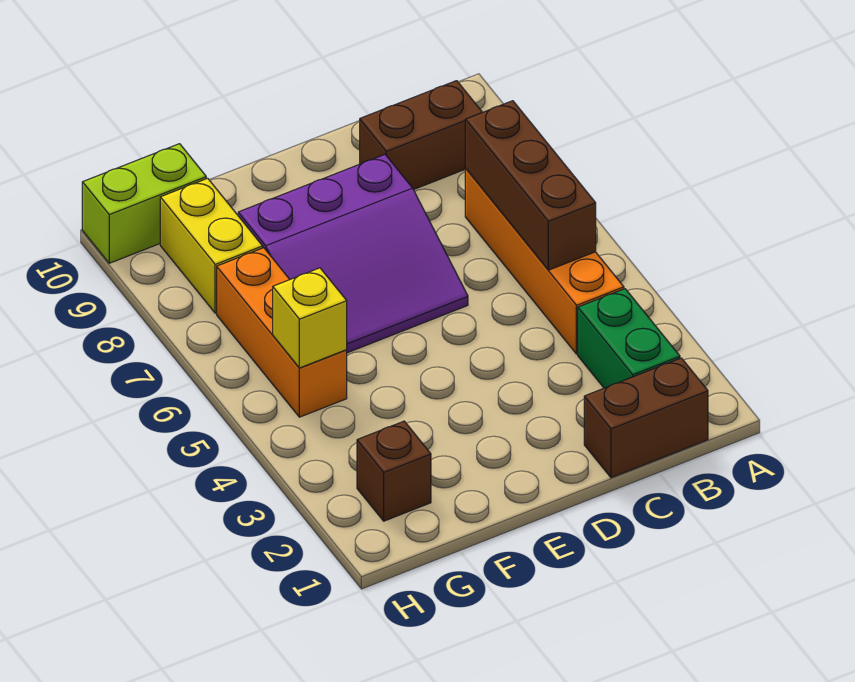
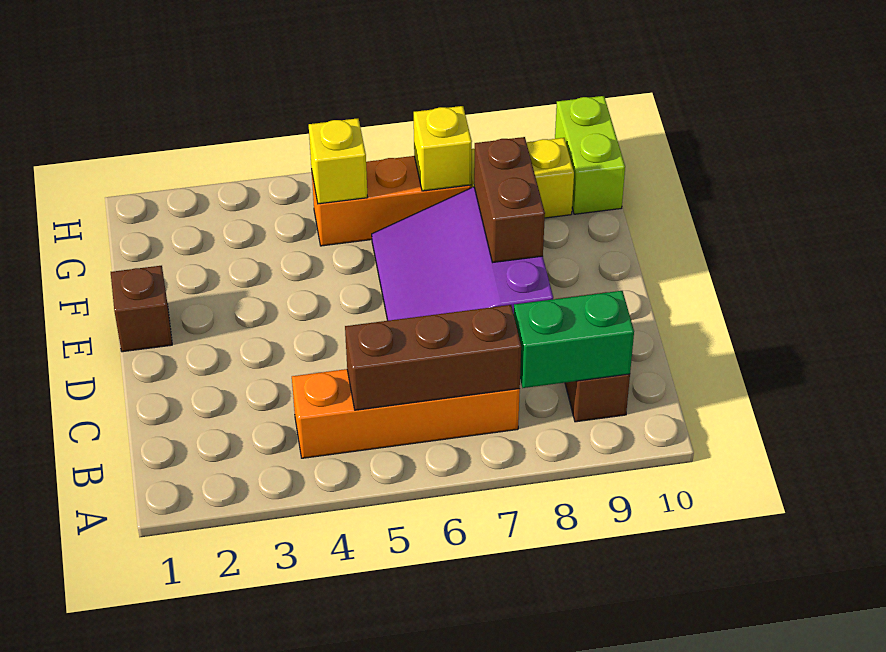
brown brick B1:C1 level 1 -> brown brick E8:F8 level 2
green brick B2:B3 level 1 -> green brick B8:B9 level 2
brown brick G2 level 1 -> brown brick E1 level 1
none -> yellow brick G7 level 2

